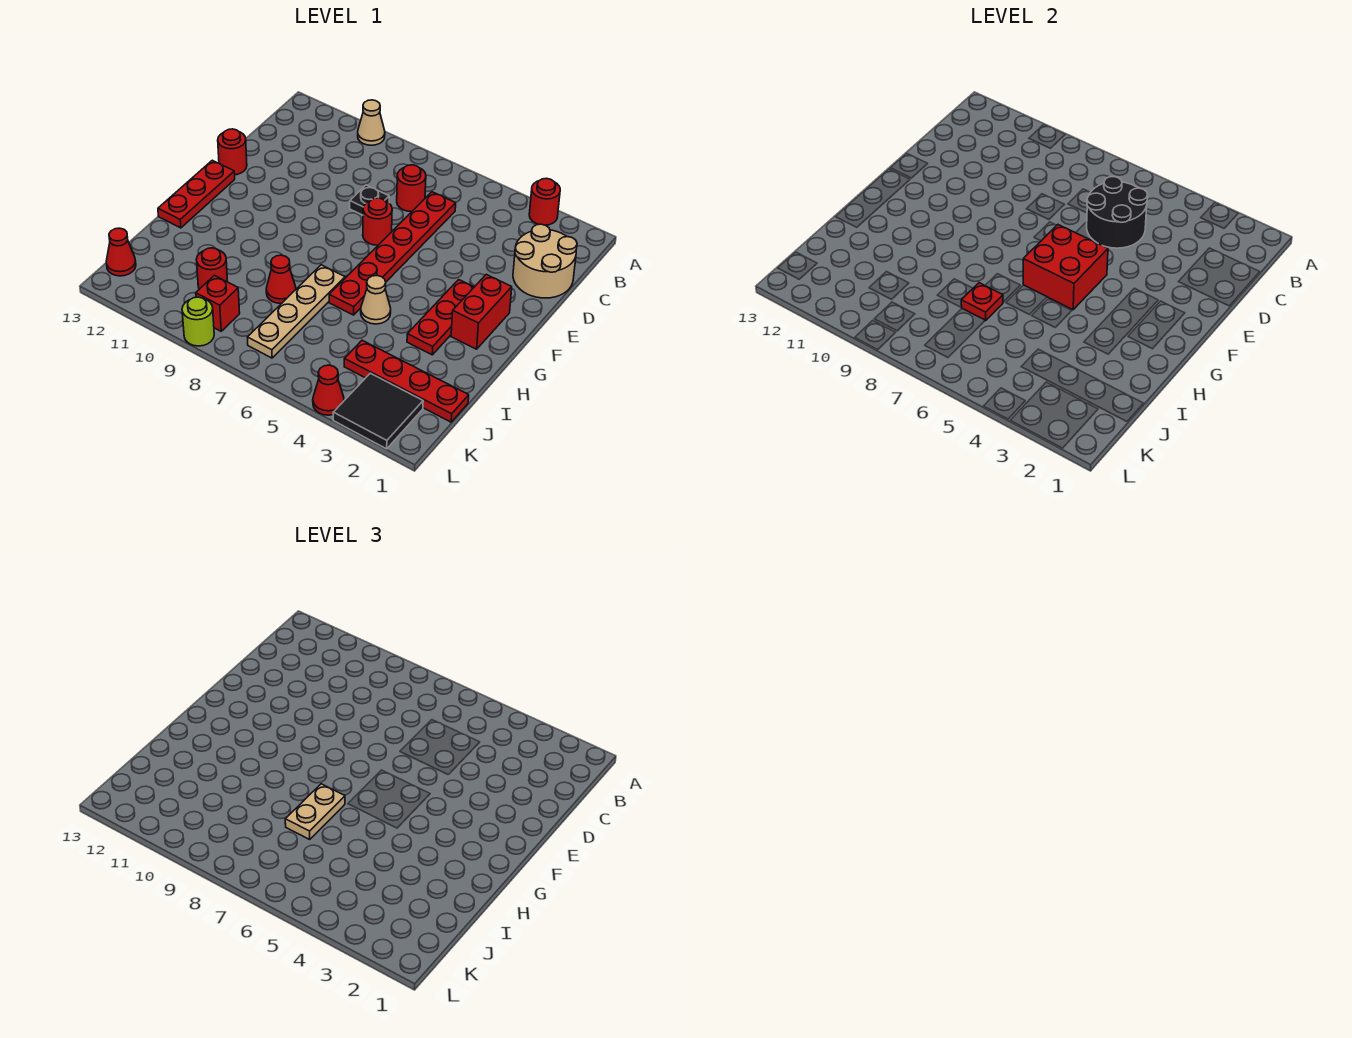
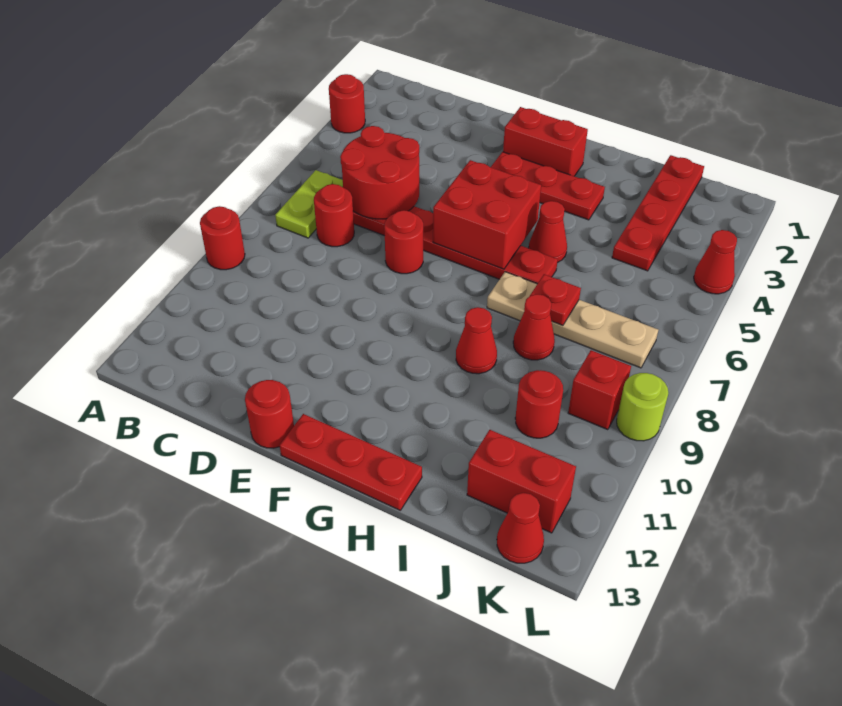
none -> red round brick A9 level 1
tan cone A10 level 1 -> none
none -> lime plate B6:B7 level 1
tan round brick C1:D2 level 1 -> none
black round brick C5:D6 level 2 -> red round brick C5:D6 level 2
black plate D8 level 1 -> none
tan cone H5 level 1 -> red cone H5 level 1
tan plate H7:I7 level 3 -> none
none -> red cone H9 level 1
none -> red brick J12:K12 level 1
black tile K2:L3 level 1 -> none

